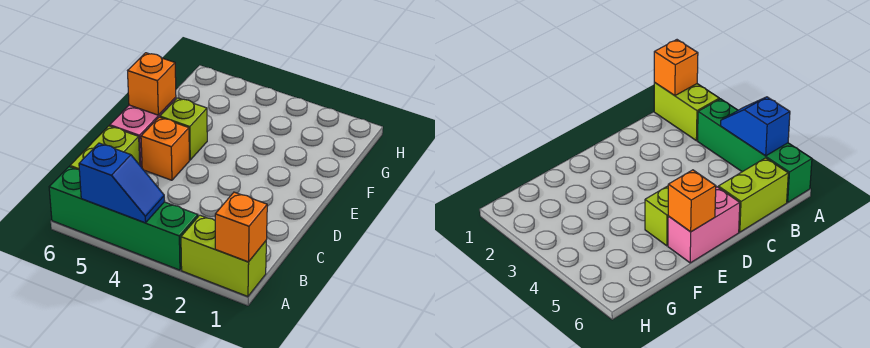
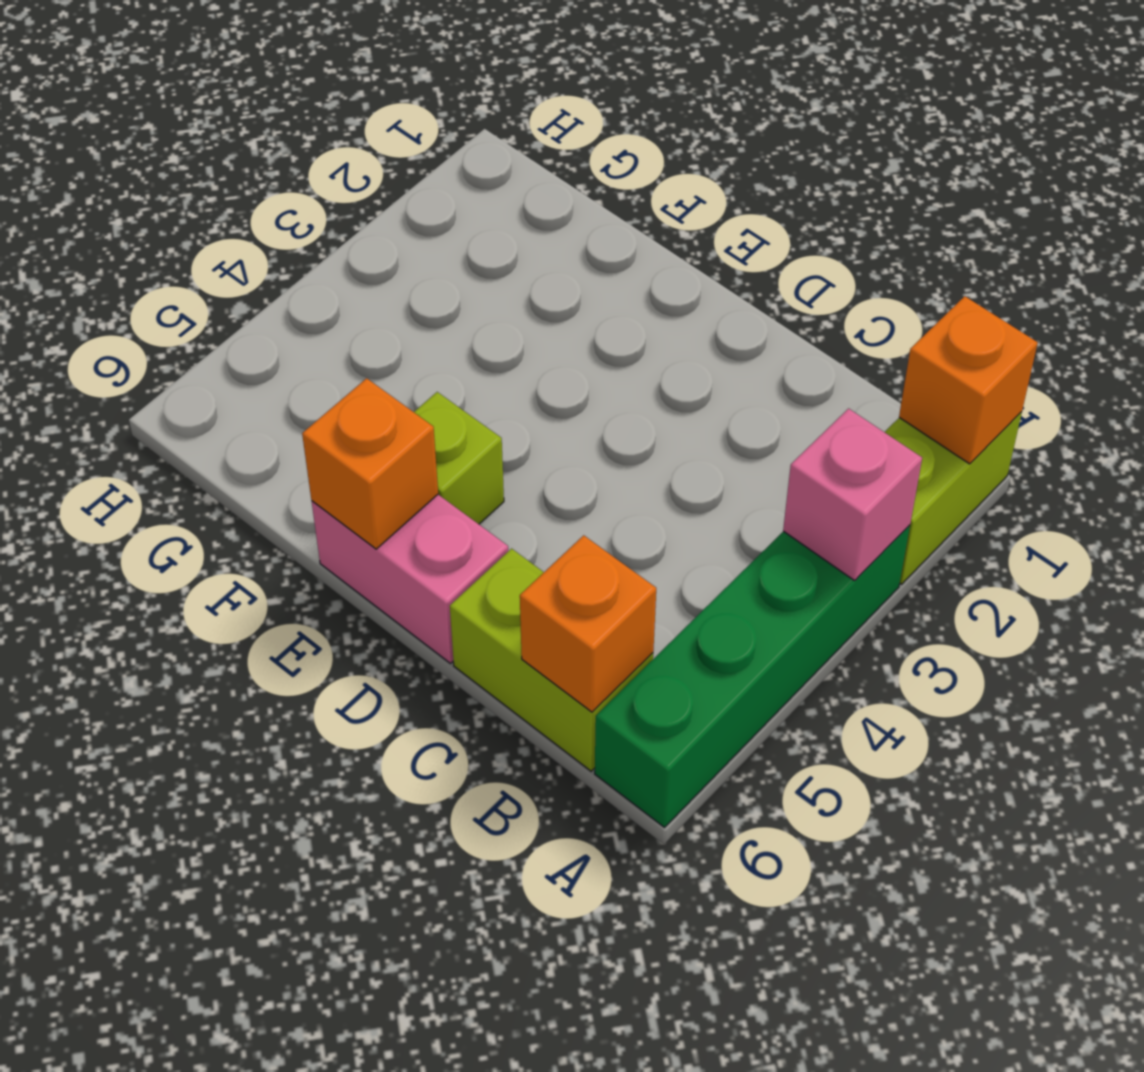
none -> pink brick A3 level 2
blue slope A4:A5 level 2 top 5 -> none
orange brick D5 level 1 -> orange brick B6 level 2

